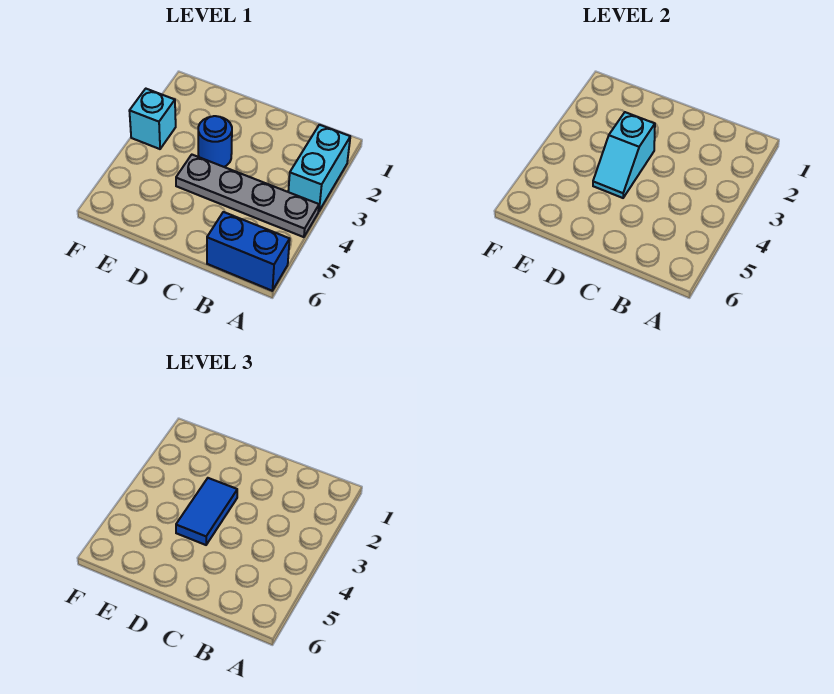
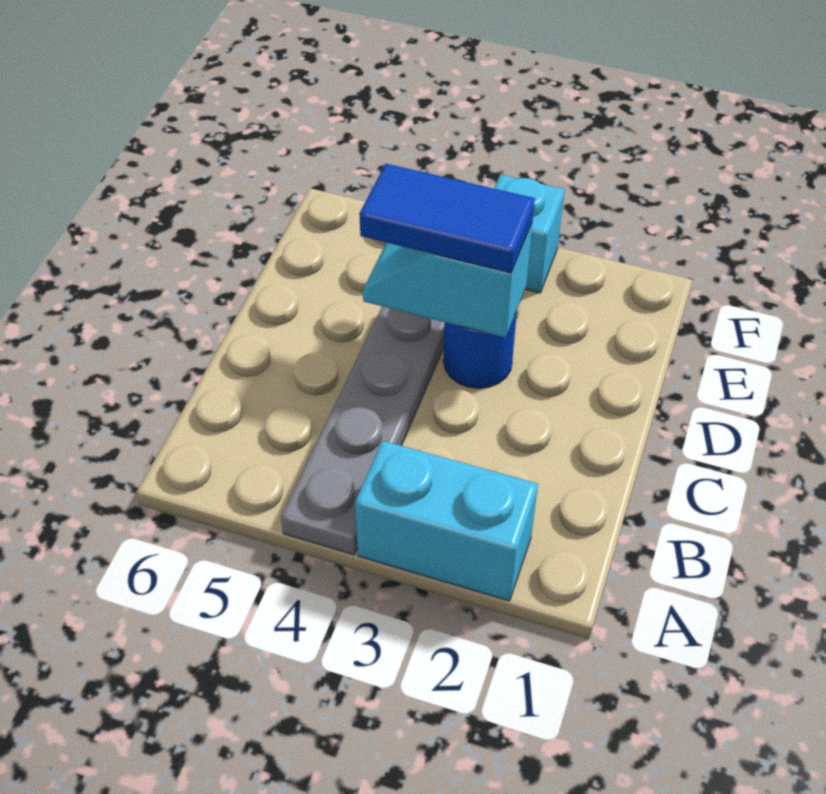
blue brick A6:B6 level 1 -> none

